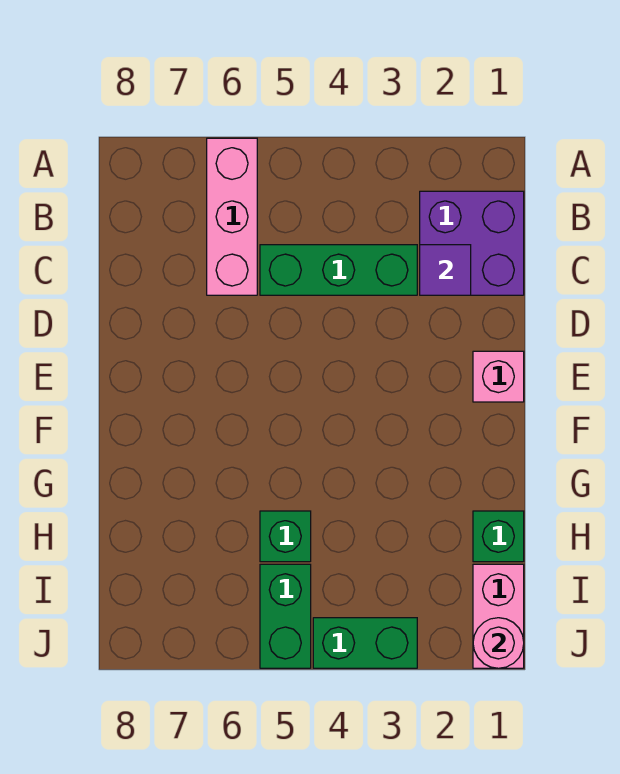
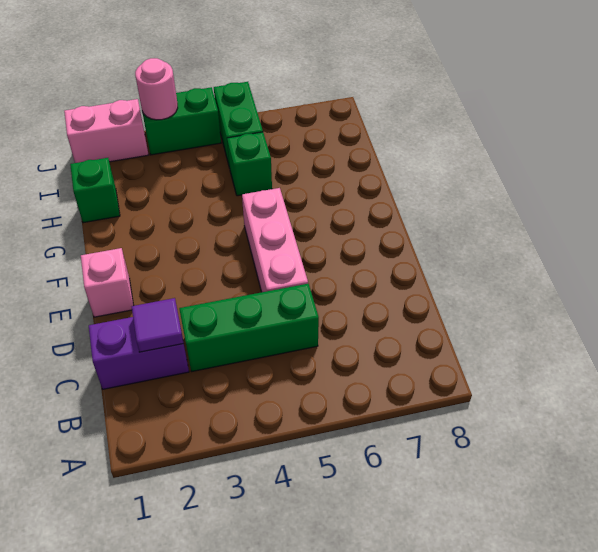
pink brick A6:C6 level 1 -> pink brick D5:F5 level 1
purple brick B1:C2 level 1 -> purple brick C1:C2 level 1
pink brick I1:J1 level 1 -> pink brick J1:J2 level 1
pink round brick J1 level 2 -> pink round brick J3 level 2

